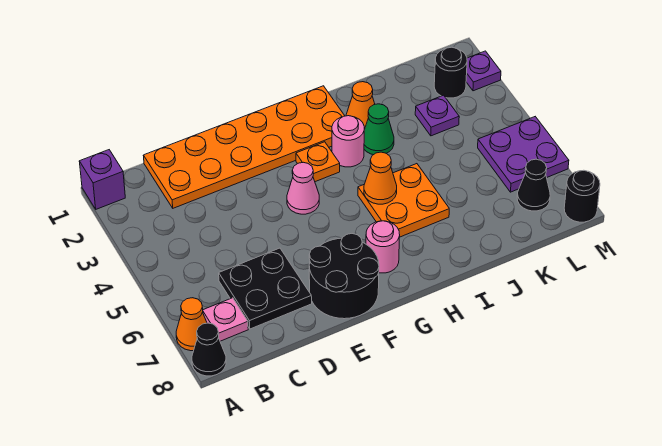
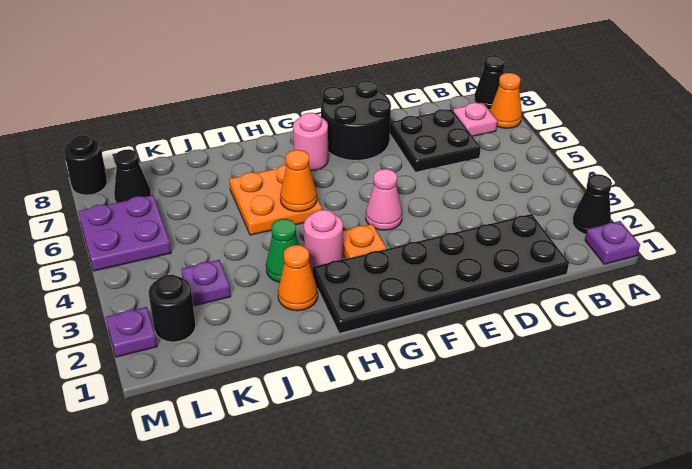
purple brick A1 level 1 -> purple plate A1 level 1
none -> black cone A2 level 1
orange plate C1:H2 level 1 -> black plate C1:H2 level 1

